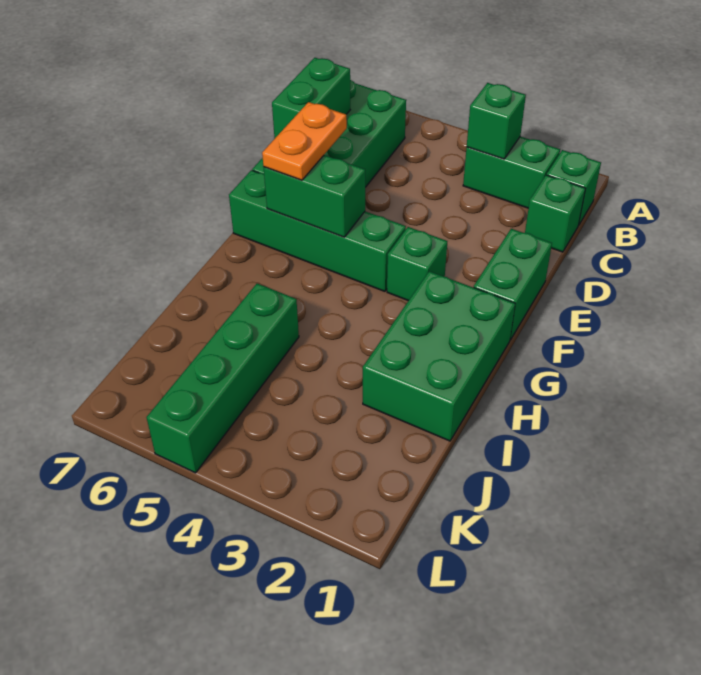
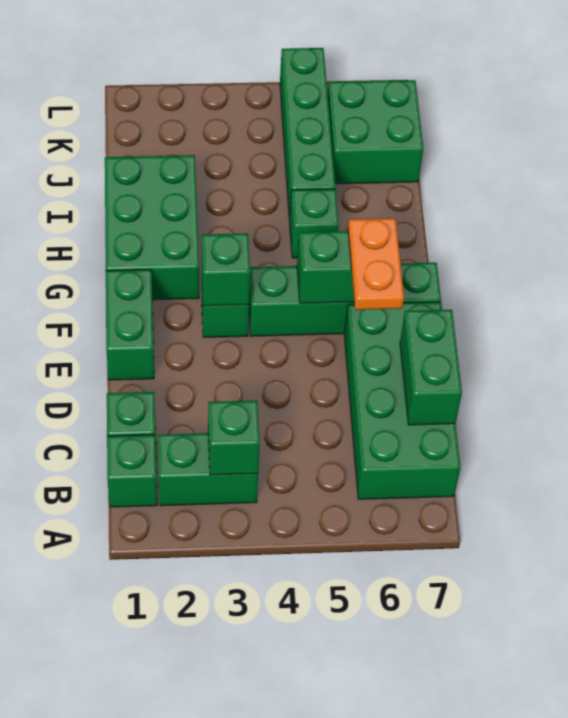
none -> green brick F3 level 2
none -> green brick H5 level 1
none -> green brick J6:K7 level 1

